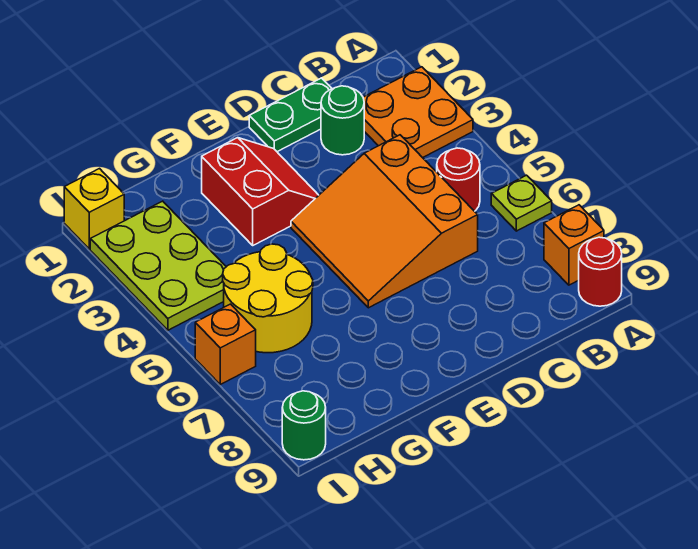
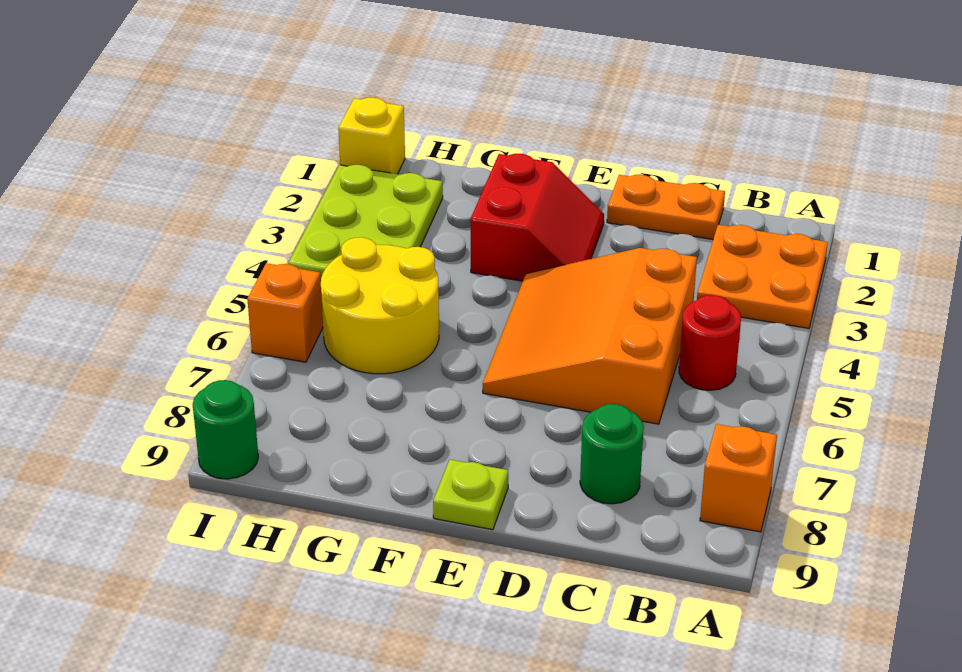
lime plate A6 level 1 -> lime plate E9 level 1
red round brick A9 level 1 -> none
green plate C1:D1 level 1 -> orange plate C1:D1 level 1
green round brick C2 level 1 -> green round brick C8 level 1

